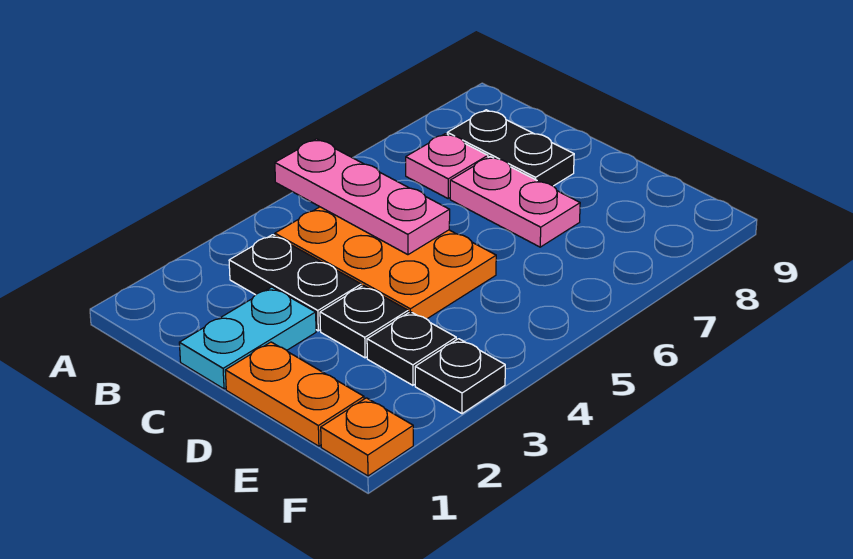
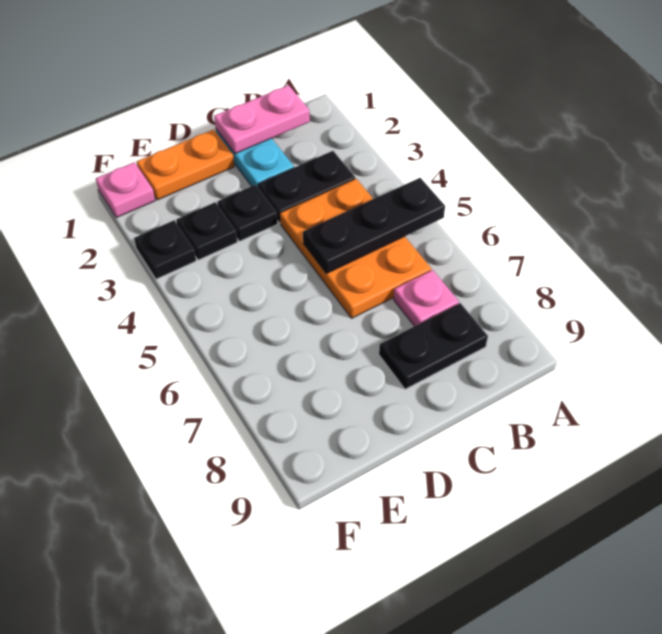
pink plate A5:C5 level 2 -> black plate A5:C5 level 2
orange plate B4:D5 level 1 -> orange plate B4:C6 level 1
pink plate C7:D7 level 1 -> pink plate B1:C1 level 2
orange plate F1 level 1 -> pink plate F1 level 1

